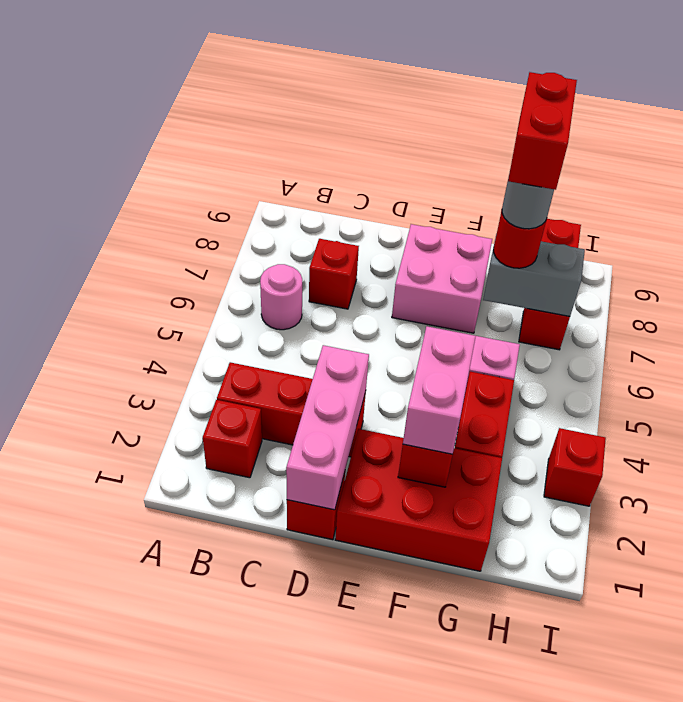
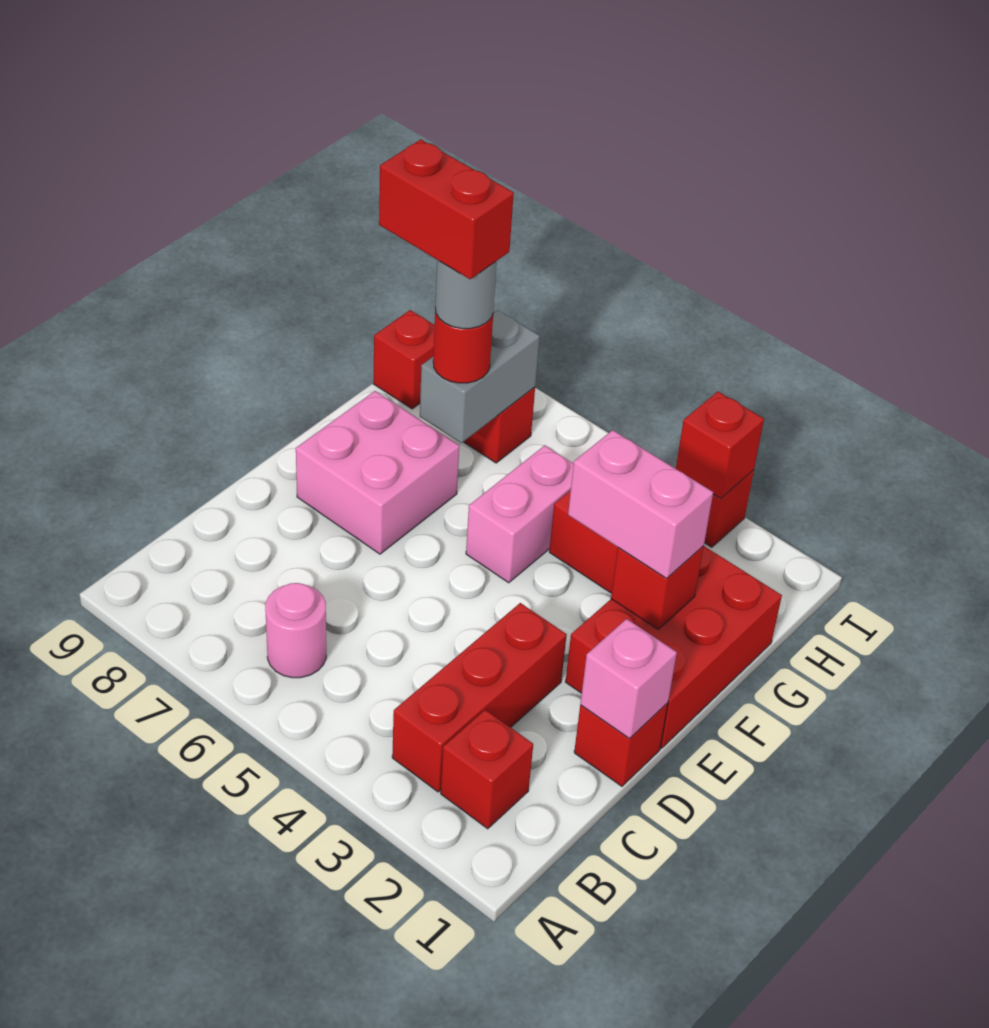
red brick C7 level 1 -> red brick I3 level 2
pink brick D1:D3 level 2 -> pink brick D1 level 2

